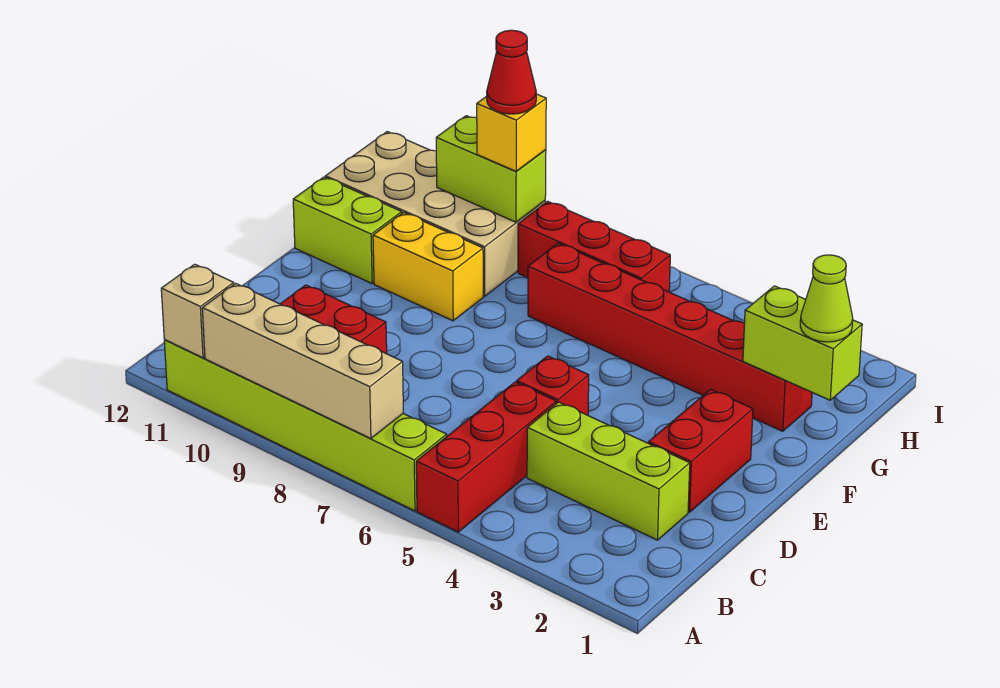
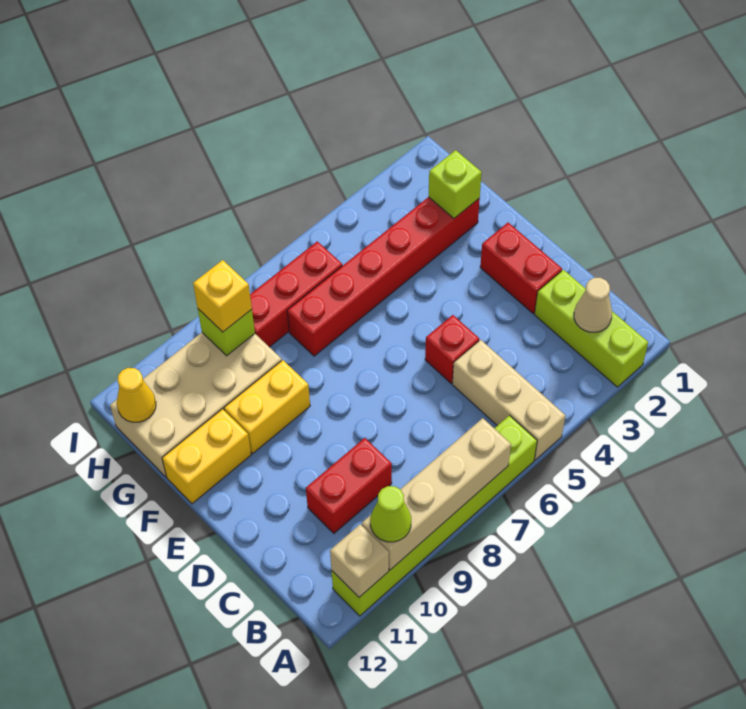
red brick A5:C5 level 1 -> tan brick A5:C5 level 1
none -> tan cone B2 level 2
lime brick C2:C4 level 1 -> lime brick A2:C2 level 1
lime brick F11:F12 level 1 -> yellow brick F11:F12 level 1
lime brick G1:G2 level 2 -> lime brick G2 level 2
lime cone G1 level 3 -> lime cone A10 level 3
lime brick H9:H10 level 2 -> lime brick H9 level 2
red cone H9 level 4 -> none
none -> yellow cone H12 level 2

